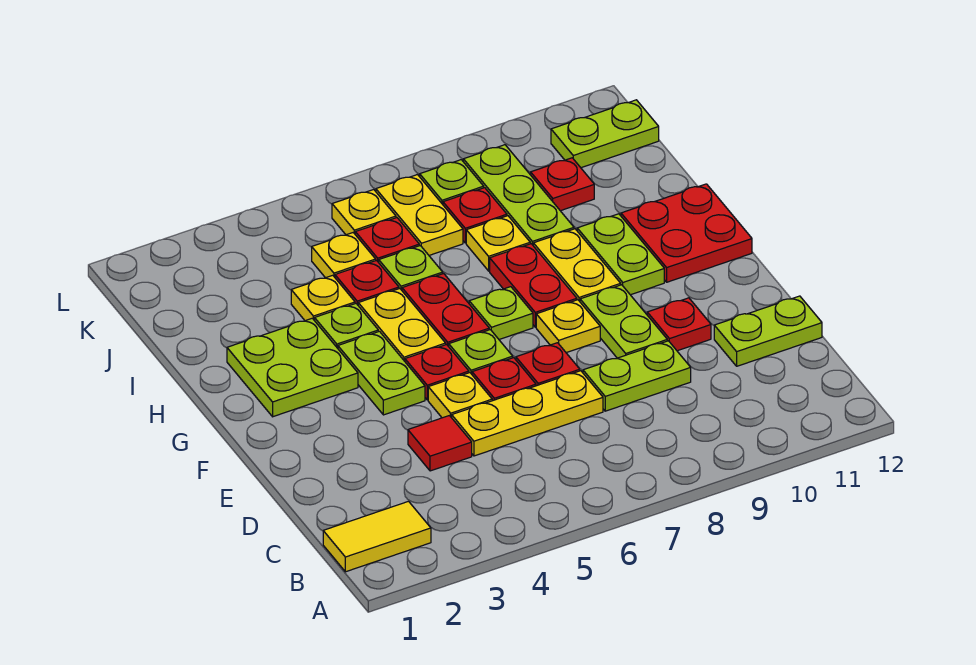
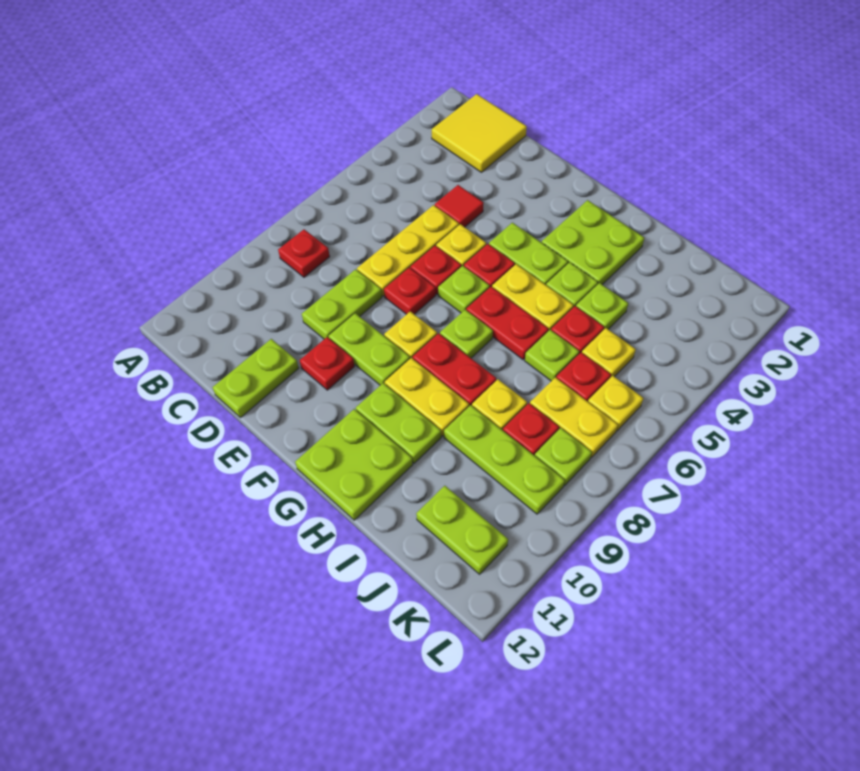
yellow tile B1:B2 level 1 -> yellow tile B1:C2 level 1
red plate G11:H12 level 1 -> lime plate G11:H12 level 1
yellow plate I4 level 1 -> lime plate I4 level 1
red plate J10 level 1 -> red plate B8 level 1
lime plate K11:K12 level 1 -> lime plate J11:K11 level 1

